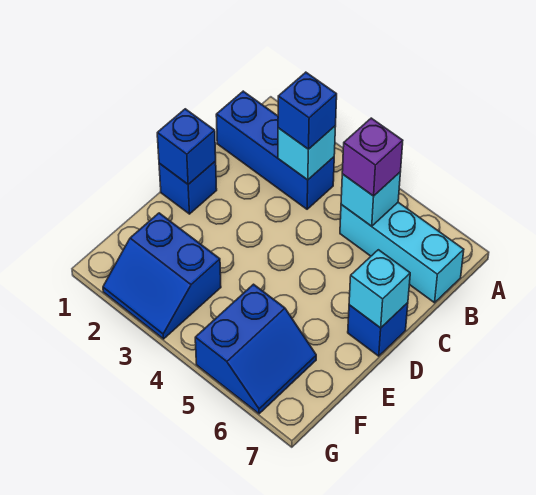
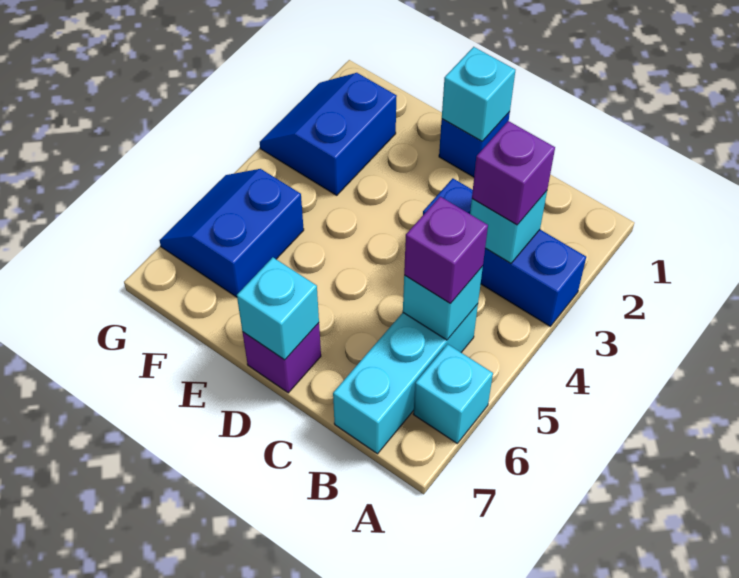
none -> cyan brick A6 level 1
blue brick B1:B3 level 1 -> blue brick A3:C3 level 1
blue brick B3 level 3 -> purple brick B3 level 3
blue brick D1 level 2 -> cyan brick D1 level 2
blue brick D7 level 1 -> purple brick D7 level 1
blue slope F5:G6 level 1 top 5 -> blue slope F5:G6 level 1 top F

